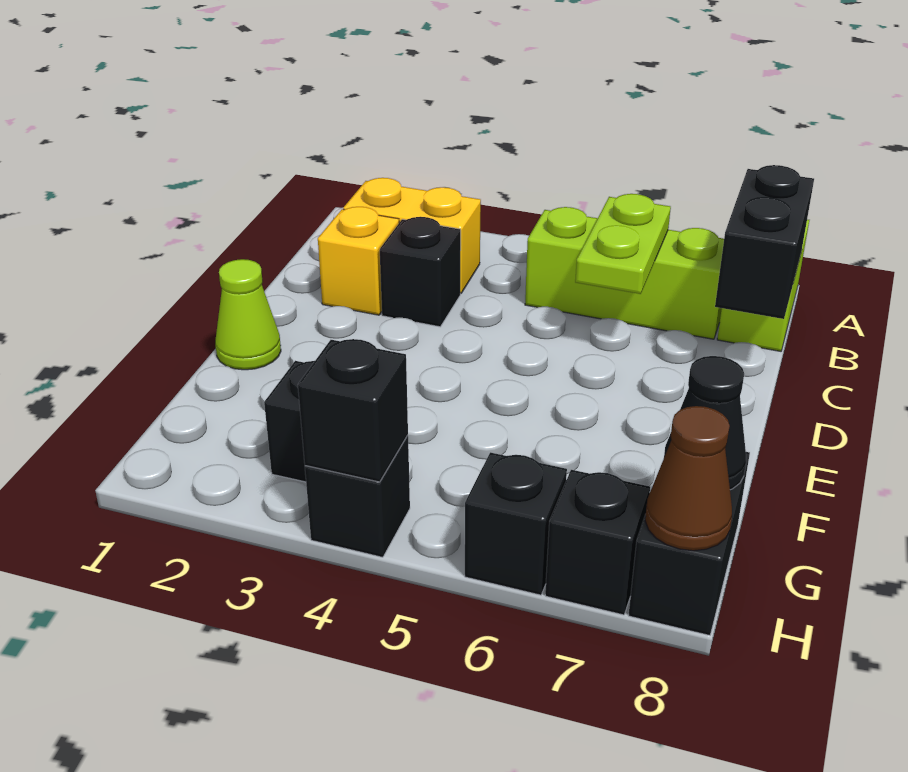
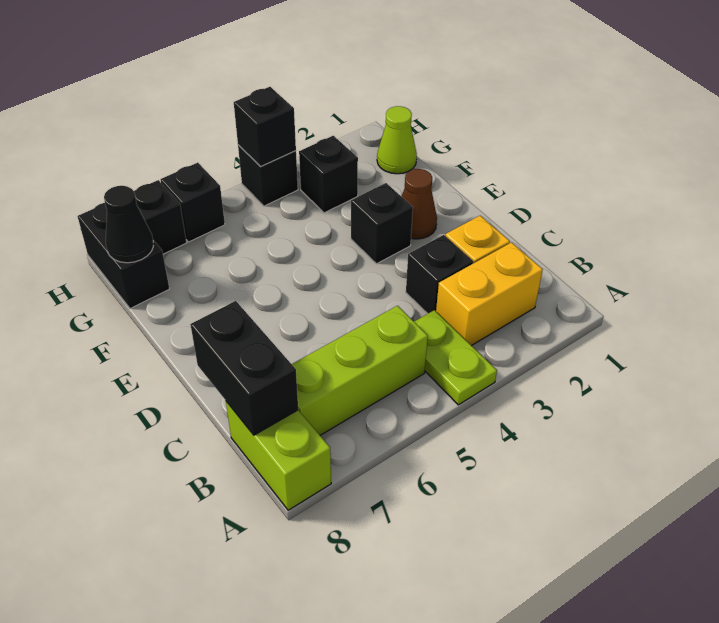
lime plate B6:C6 level 2 -> lime plate A4:B4 level 1
lime cone E1 level 1 -> lime cone G1 level 1
none -> black brick E3 level 1
brown cone H8 level 2 -> brown cone E2 level 1

